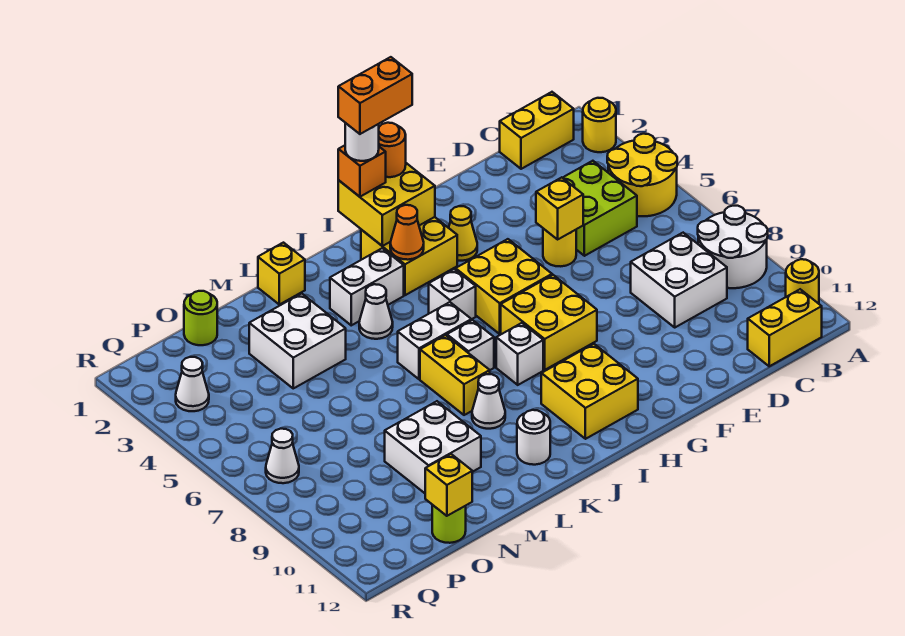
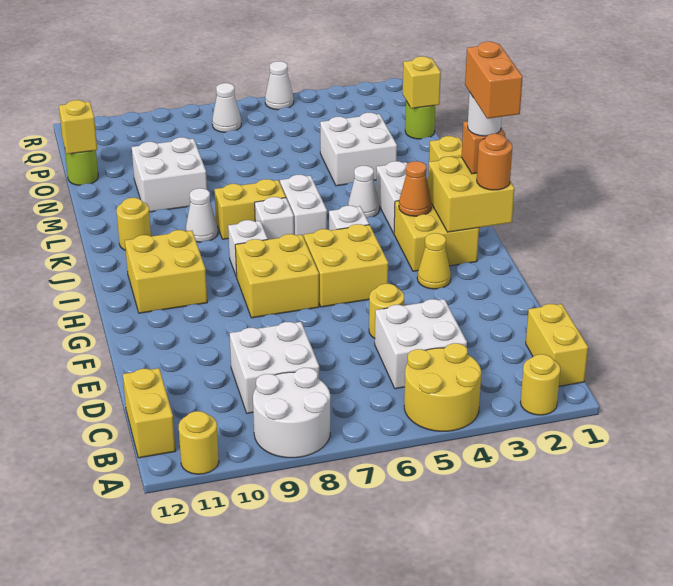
lime brick C4:D5 level 1 -> white brick C4:D5 level 1
yellow brick E5 level 2 -> yellow brick O1 level 2
white round brick K11 level 1 -> yellow round brick K11 level 1
white cone Q3 level 1 -> white cone R5 level 1

